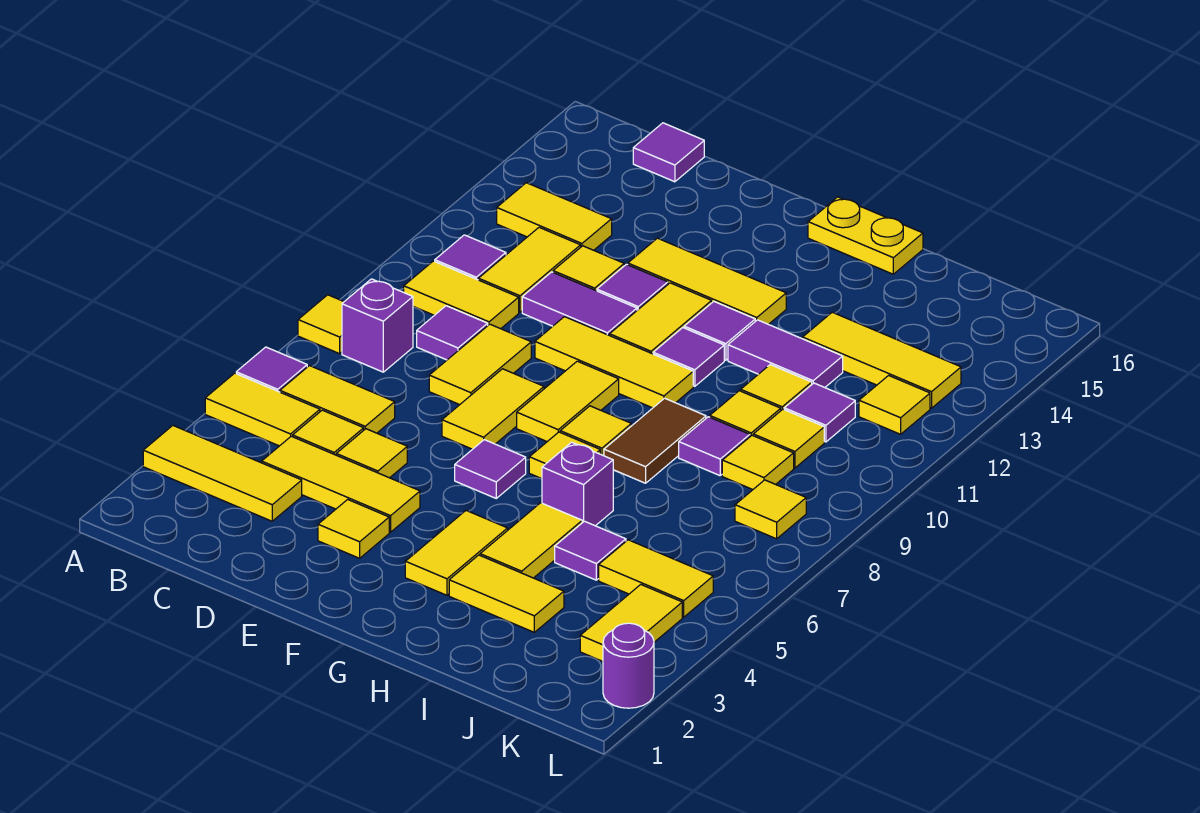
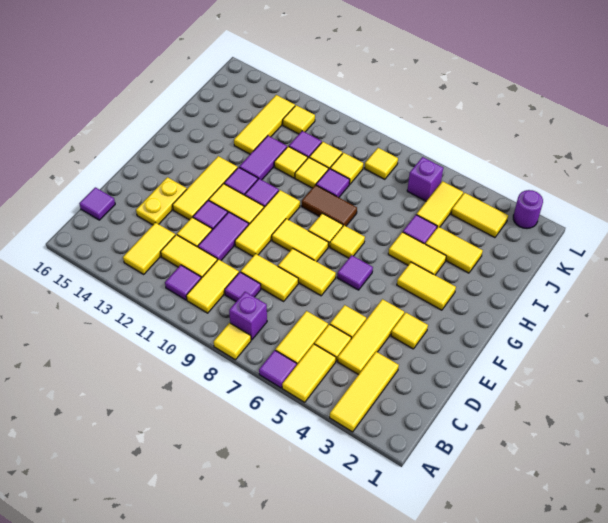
yellow plate G16:H16 level 1 -> yellow plate D14:E14 level 1
yellow tile H3:I3 level 1 -> yellow tile I3:I4 level 1
purple brick H6 level 1 -> purple brick K6 level 1

